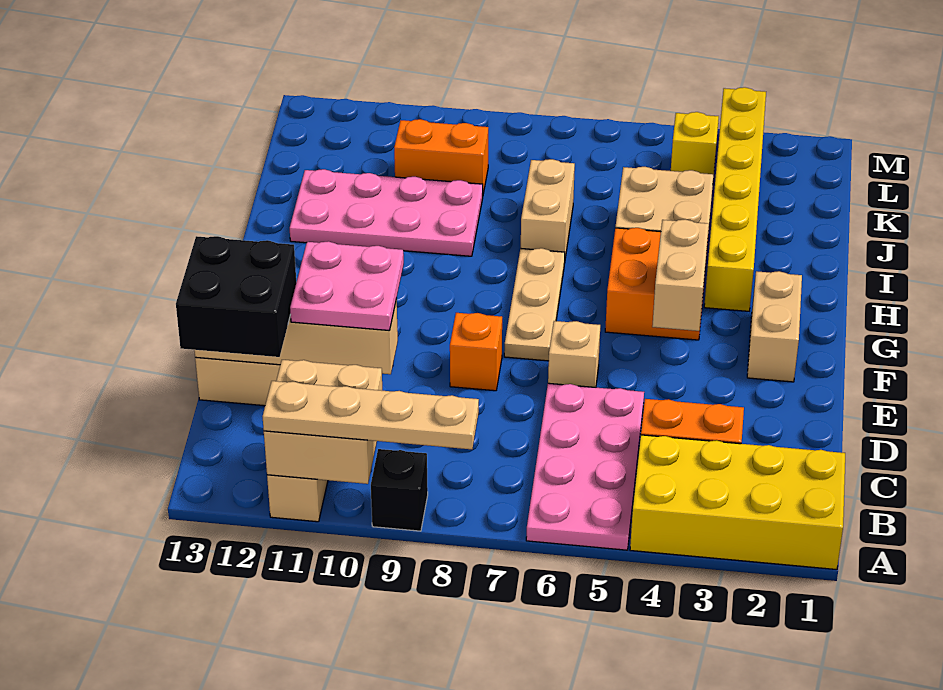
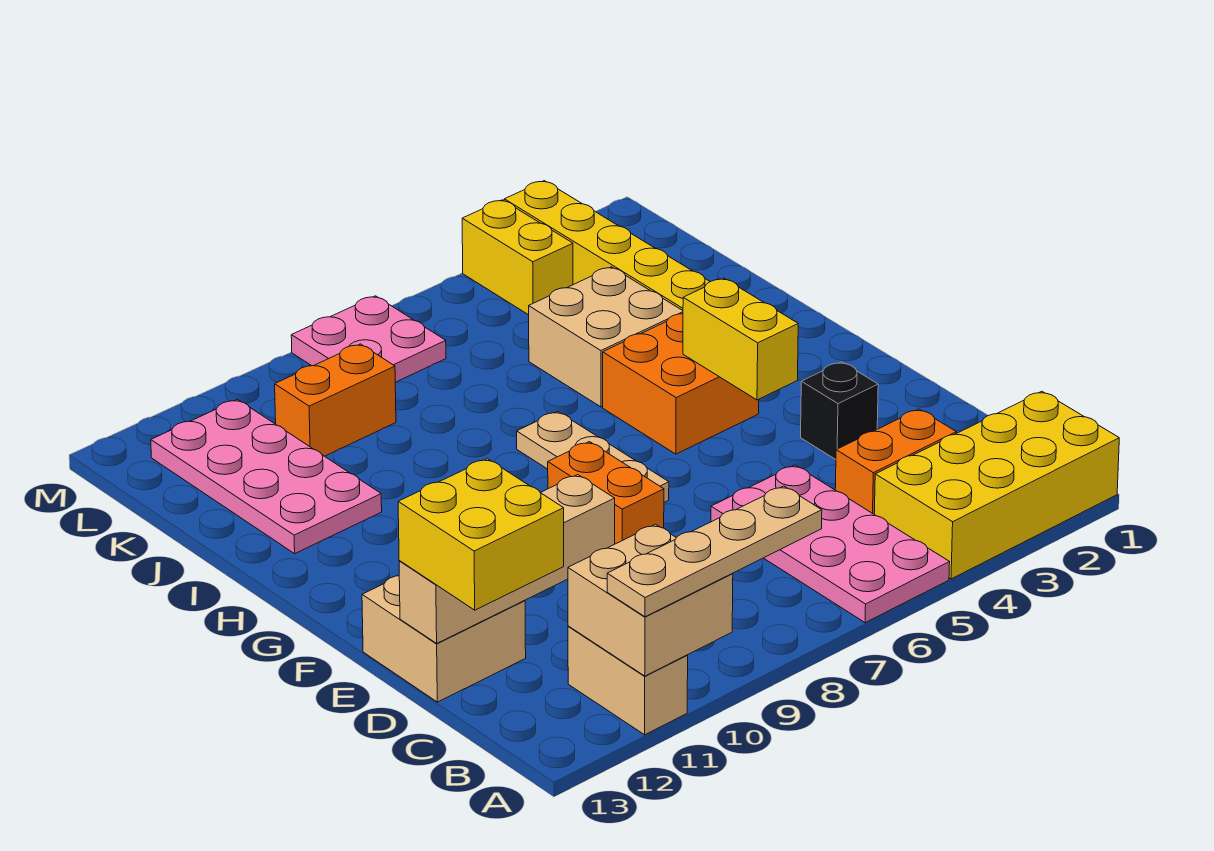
black brick A9 level 1 -> black brick E3 level 1
black brick C12:D13 level 3 -> yellow brick C12:D13 level 3
pink plate D10:E11 level 3 -> pink plate L7:M8 level 1
tan brick E6 level 1 -> none
orange brick E8 level 1 -> orange brick E8:F8 level 1
tan brick F2:G2 level 1 -> none
tan brick F4:G4 level 2 -> yellow brick F4:G4 level 2
tan brick I7:J7 level 1 -> none
pink plate I9:J12 level 1 -> pink plate I11:L12 level 1
yellow brick L4 level 1 -> yellow brick L4:M4 level 1

